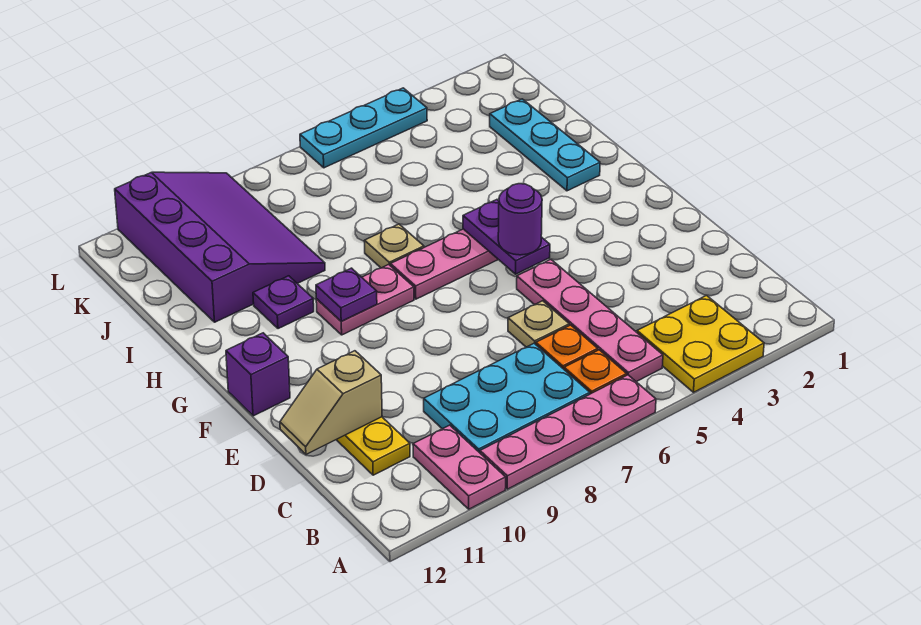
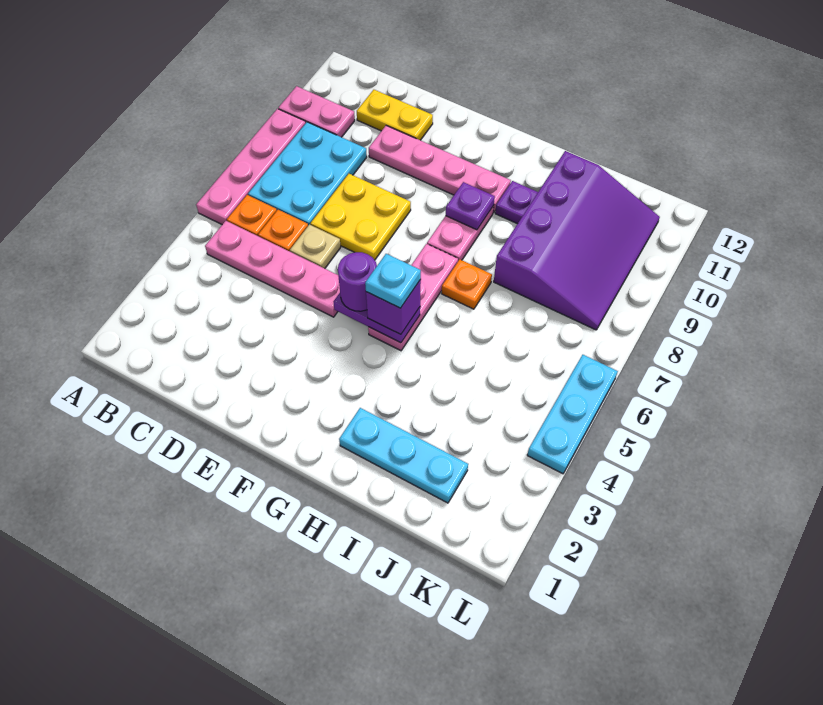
yellow plate A3:B4 level 1 -> yellow plate D7:E8 level 1
none -> pink plate D10:G10 level 1
tan slope D11:D12 level 2 top 11 -> none
purple brick F12 level 1 -> purple brick G5 level 3
none -> cyan plate G5 level 4
tan plate H7 level 1 -> orange plate H7 level 1
purple slope I9:L11 level 1 top 11 -> purple slope I8:K11 level 1 top I

